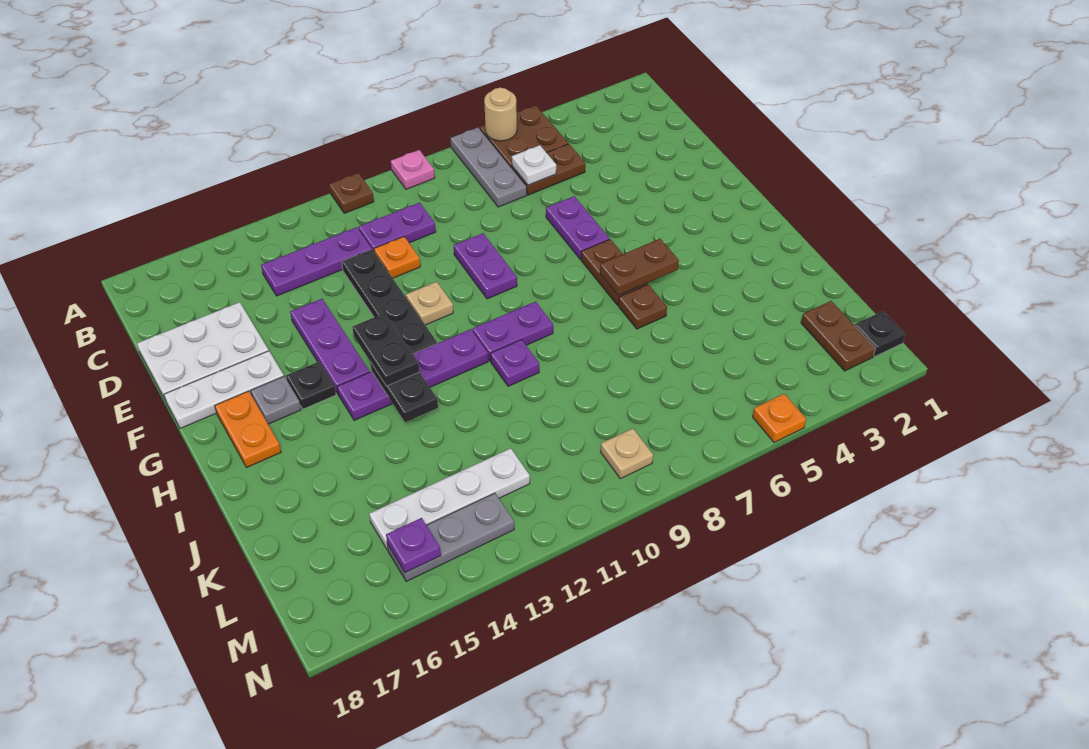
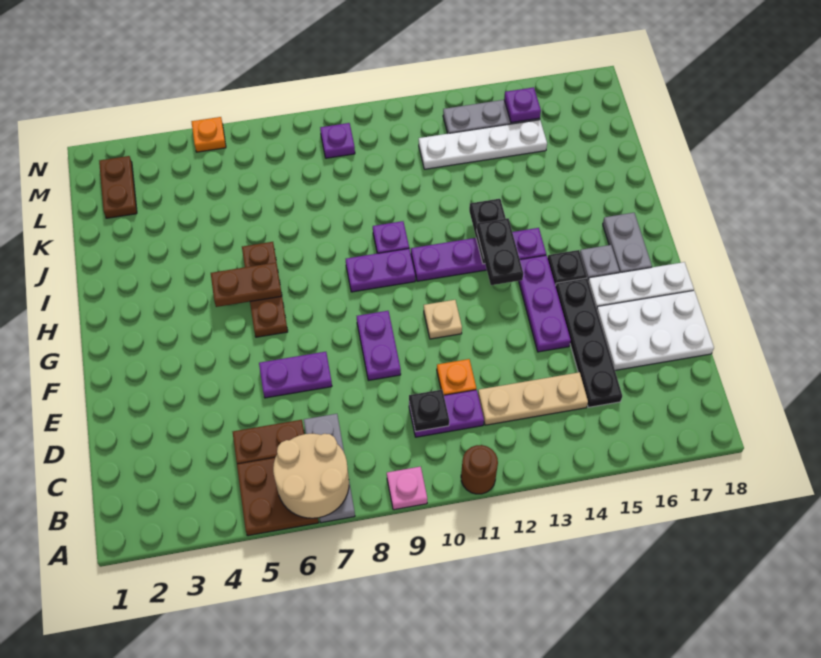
tan round brick A6 level 2 -> tan round brick A6:B7 level 2
brown plate A11 level 1 -> brown round brick A11 level 1
white plate C6 level 2 -> none
purple plate C12:C14 level 1 -> tan plate C12:C14 level 1
black plate D12:G12 level 1 -> black plate C15:F15 level 1
purple plate E6:F6 level 1 -> purple plate E6:E7 level 1
orange plate G17:H17 level 1 -> grey plate G17:H17 level 1
black plate M1 level 1 -> black plate C10 level 2
tan plate M9 level 1 -> purple plate M9 level 1

